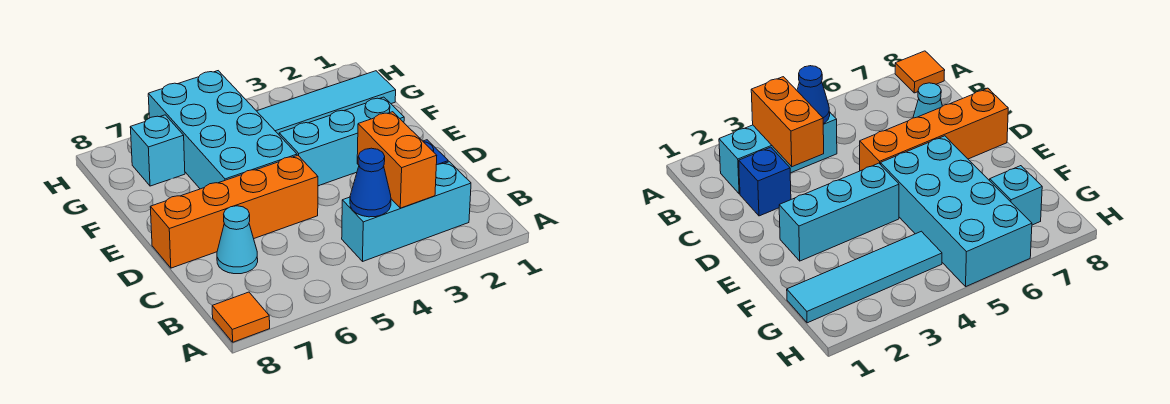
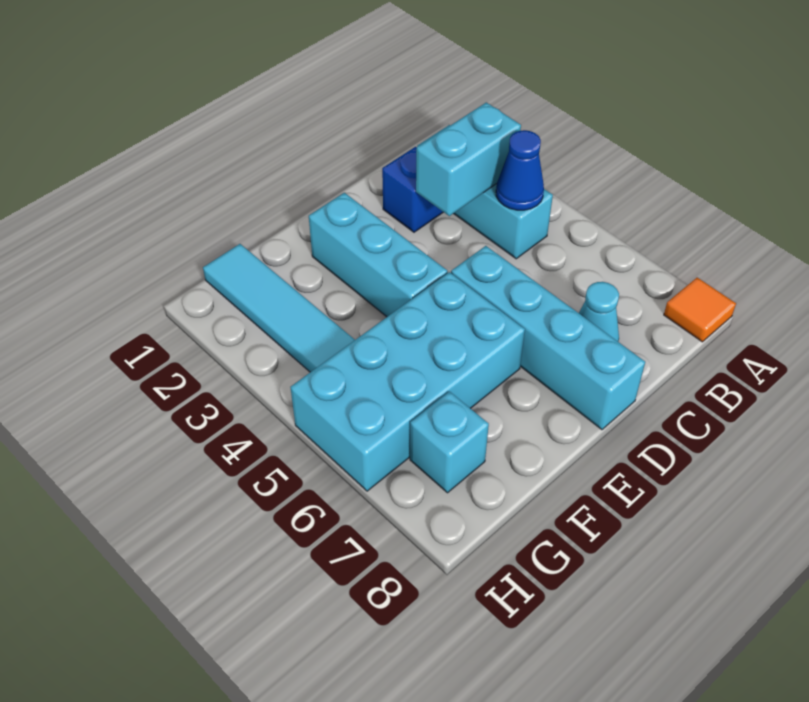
orange brick B3:C3 level 2 -> cyan brick B3:C3 level 2
orange brick D5:D8 level 1 -> cyan brick D5:D8 level 1

